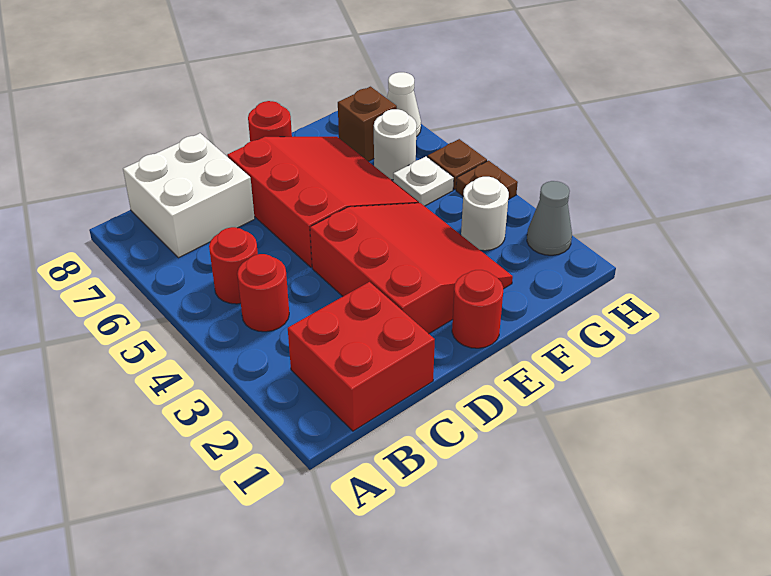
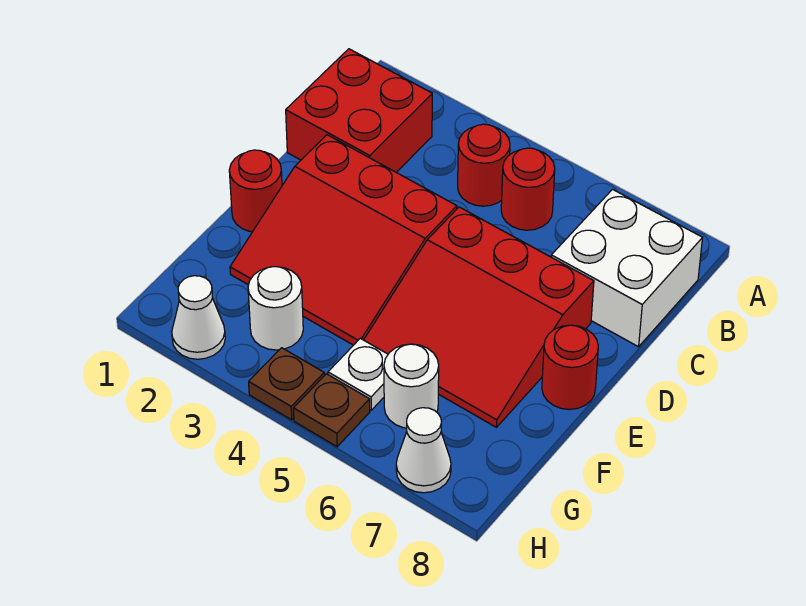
brown brick G7 level 1 -> none
grey cone H2 level 1 -> white cone H2 level 1

